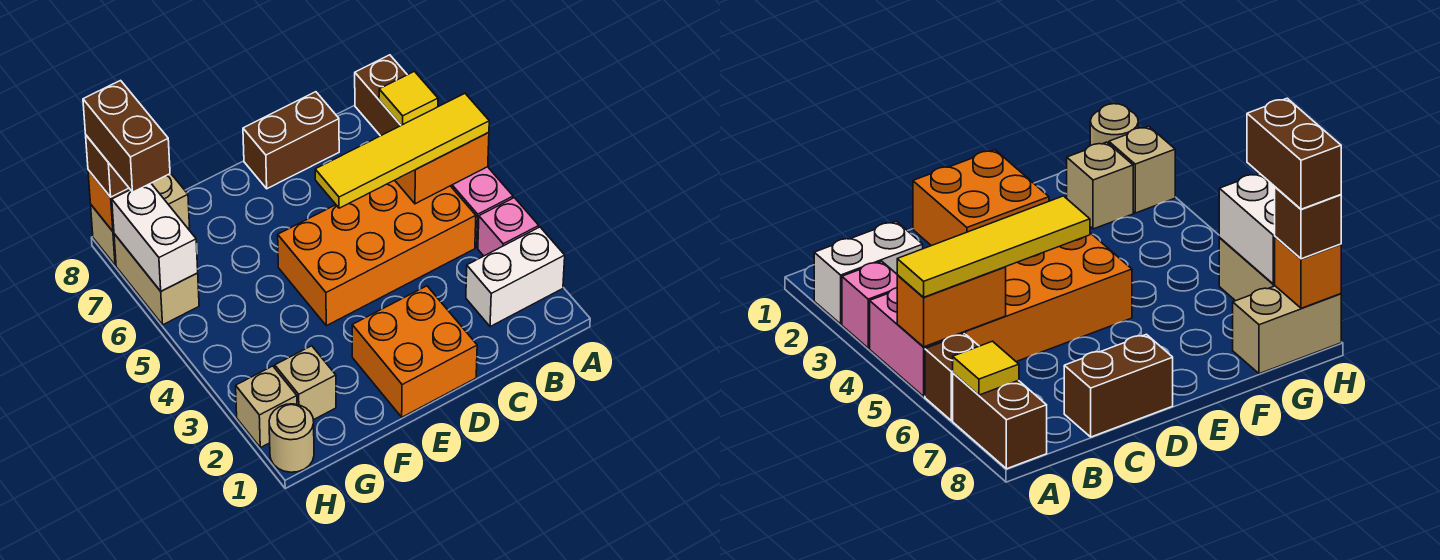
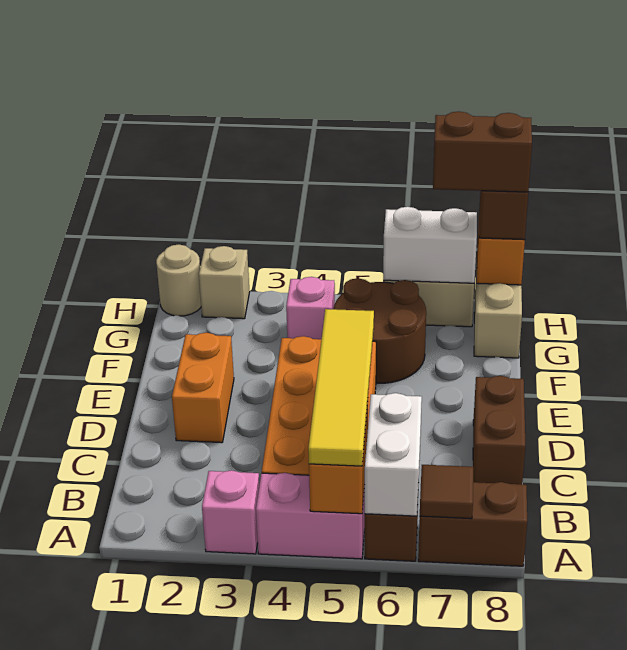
white brick A2:B2 level 1 -> white brick A6:B6 level 2
yellow tile A7 level 2 -> brown tile A7 level 2
orange brick D1:E2 level 1 -> orange brick D2:E2 level 1
none -> brown round brick F5:G6 level 1
tan brick G2 level 1 -> none
none -> pink brick G4 level 1

